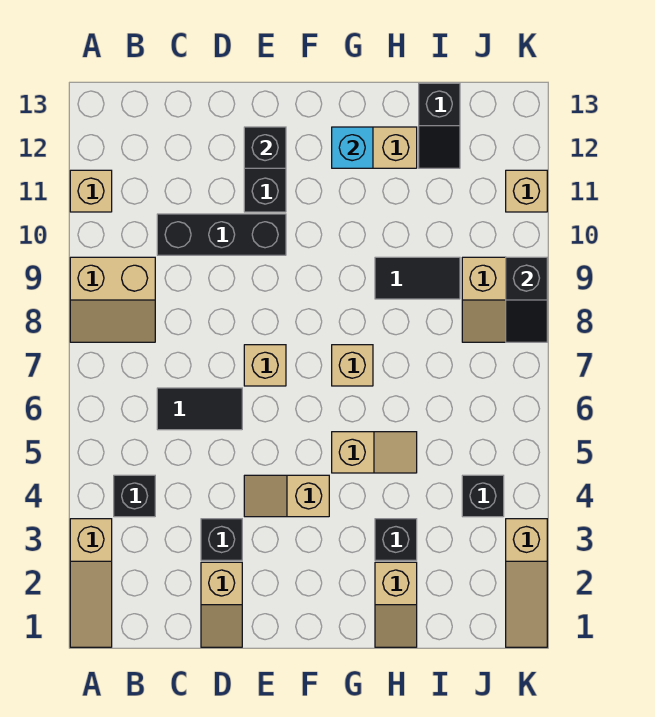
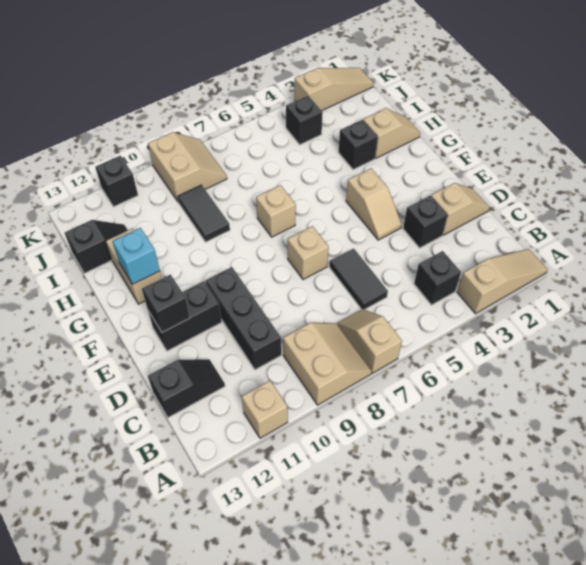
tan slope G5:H5 level 1 top G -> tan slope A7:B7 level 1 top A
black slope K8:K9 level 2 top 9 -> black slope C12:C13 level 1 top 13
tan brick K11 level 1 -> black brick K11 level 1

